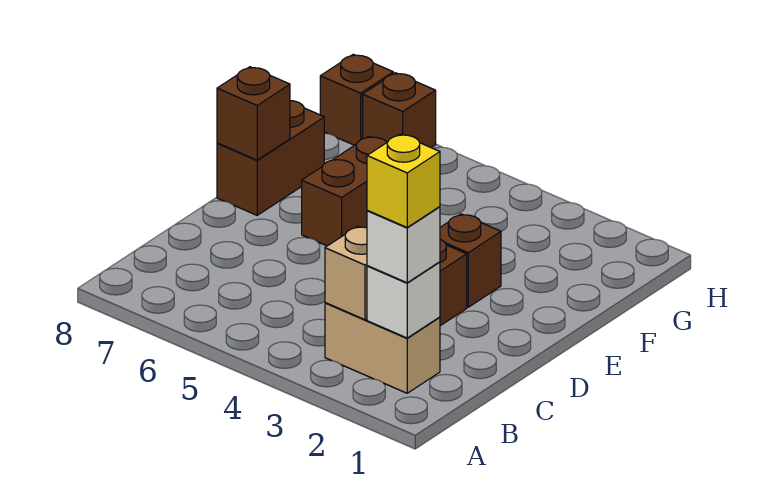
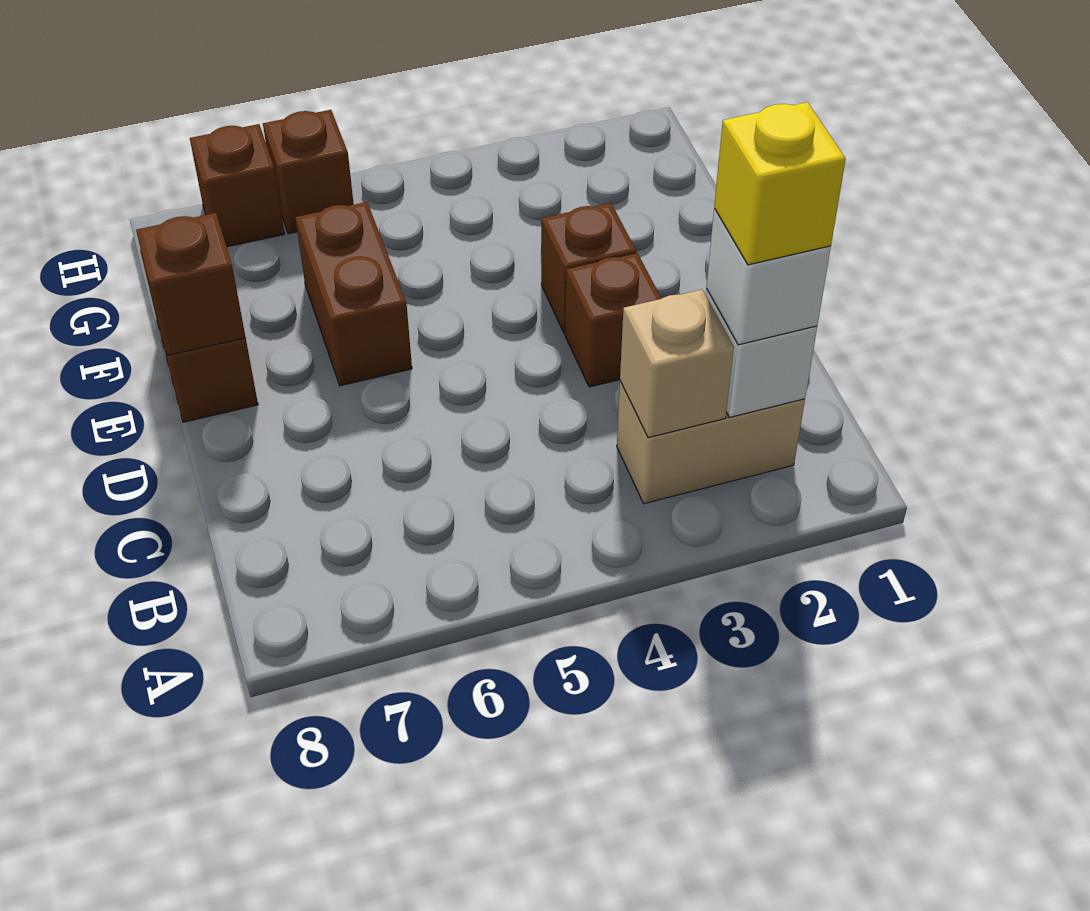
brown brick H8 level 1 -> brown brick H6 level 1

